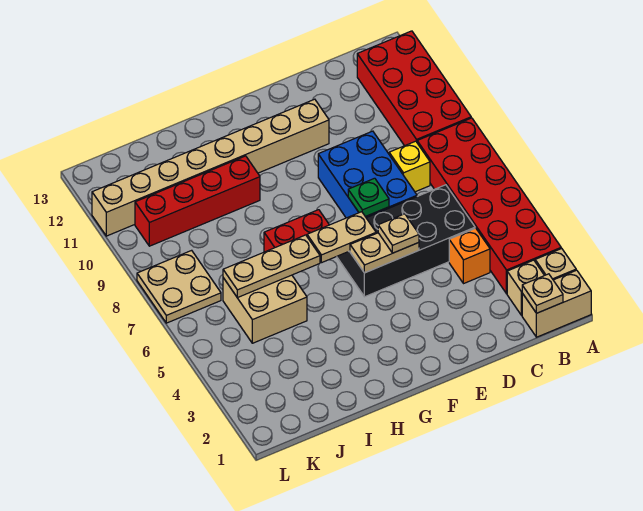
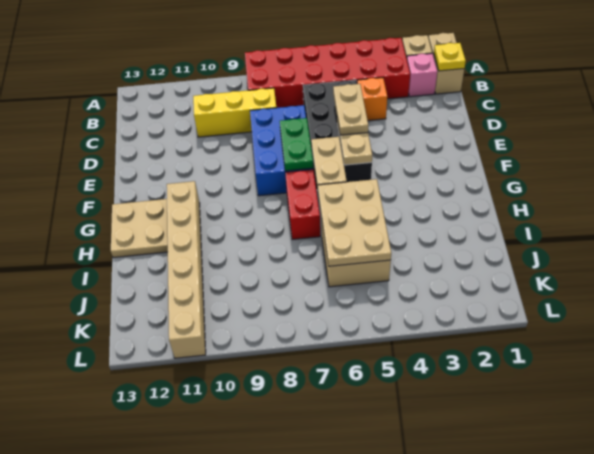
red brick A9:B12 level 1 -> none
tan plate B1 level 2 -> yellow plate B1 level 2
tan brick B2 level 1 -> pink brick B2 level 1
yellow brick C8 level 1 -> yellow brick C8:C10 level 1
blue brick D7:E9 level 1 -> blue brick D7:F8 level 1
tan plate E5 level 3 -> tan plate D5:E5 level 3
green plate E7 level 2 -> green plate E7:F7 level 2
tan brick E11:L11 level 1 -> tan brick G11:L11 level 1
tan plate H6:J6 level 2 -> tan plate H5:J6 level 2
red brick H10:K10 level 1 -> none
tan plate K7:L8 level 1 -> tan plate G12:H13 level 1

